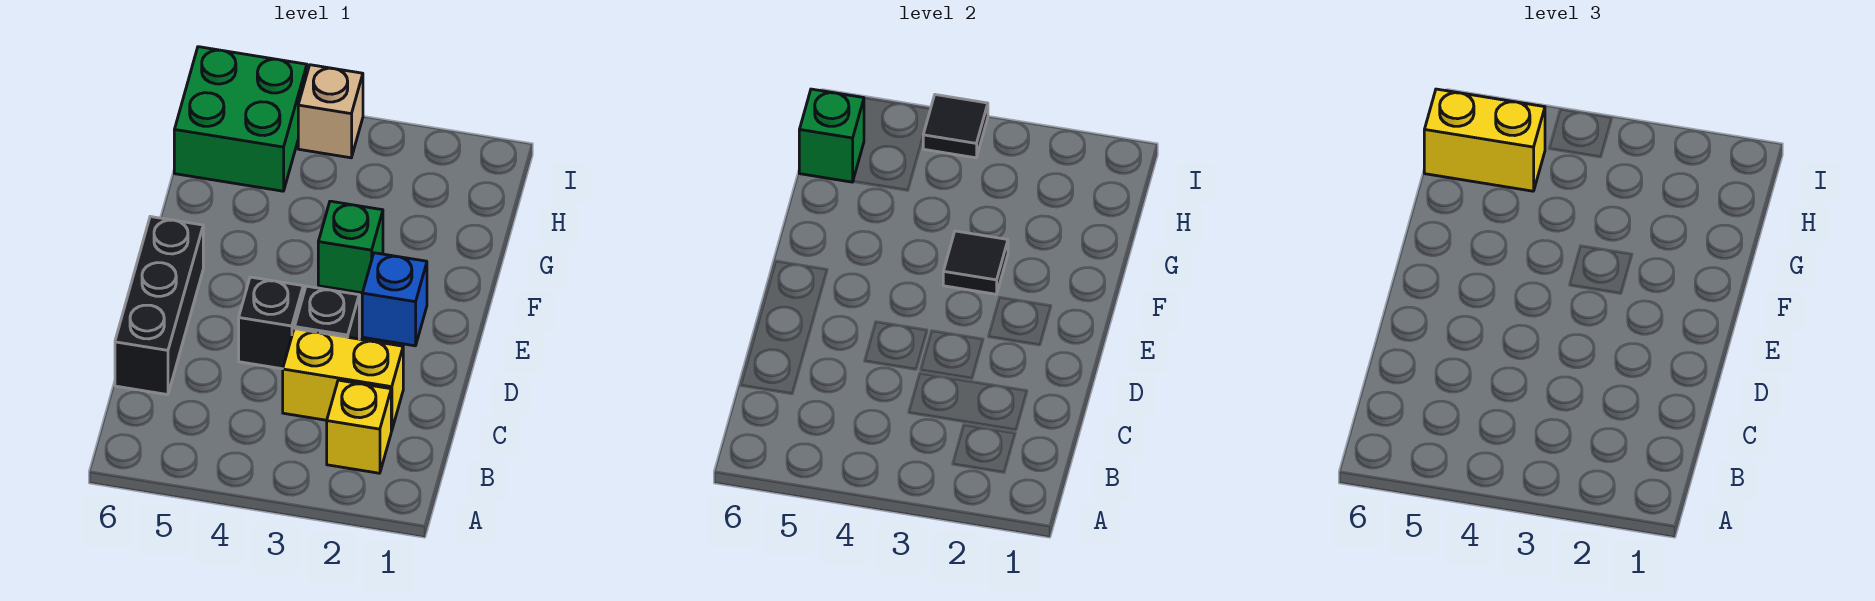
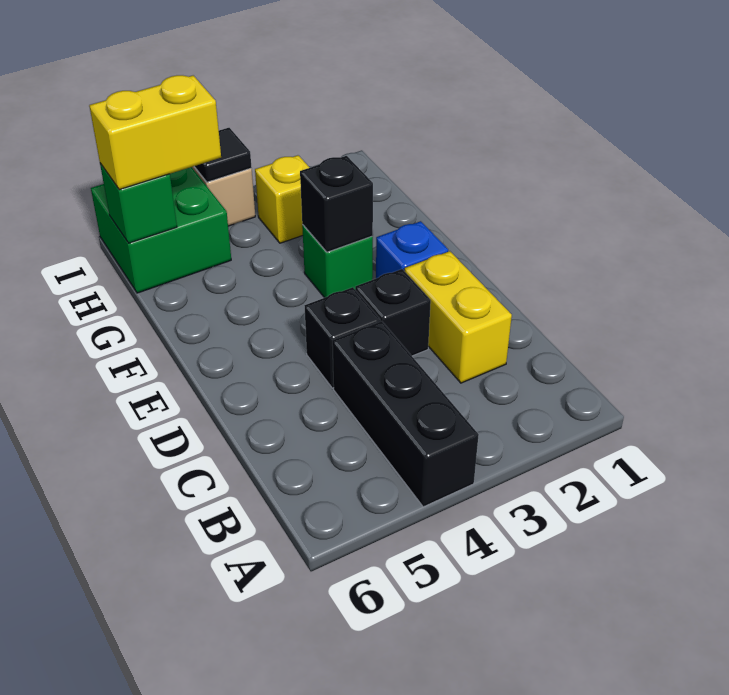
yellow brick B2 level 1 -> yellow brick H3 level 1
yellow brick C2:C3 level 1 -> yellow brick C2:D2 level 1
black brick C6:E6 level 1 -> black brick A4:C4 level 1
black tile F3 level 2 -> black brick F3 level 2

